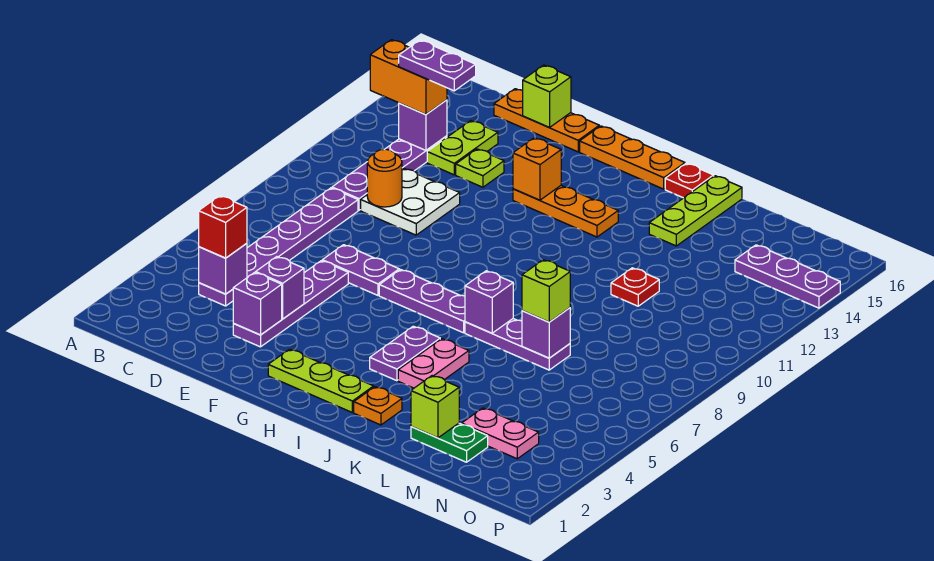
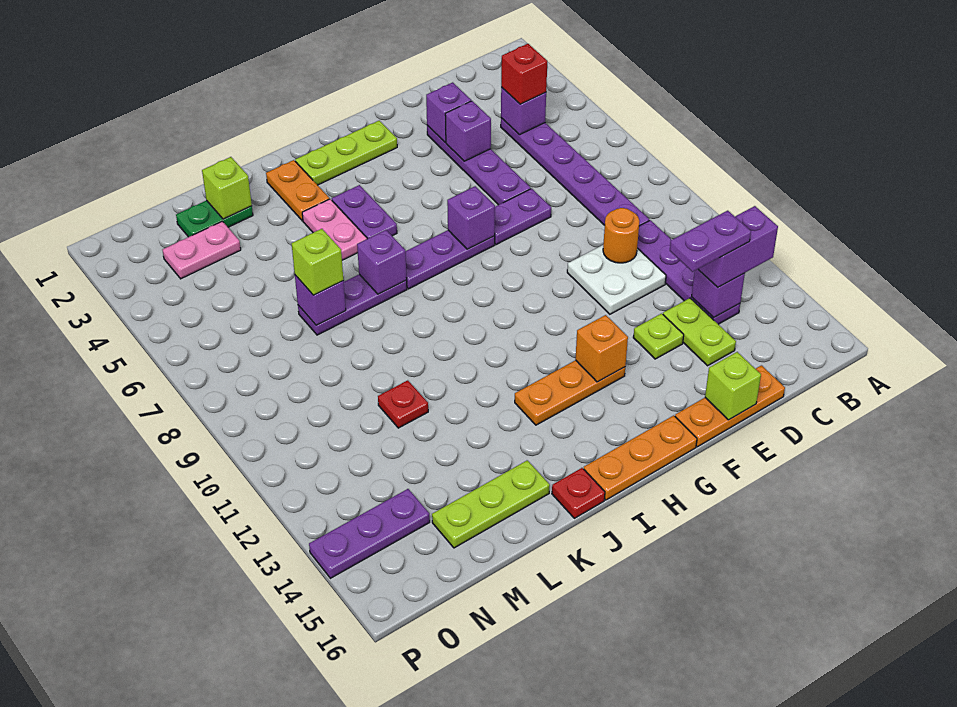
orange brick B13:C13 level 3 -> purple brick B13:C13 level 3
none -> purple brick G7 level 2
orange plate J2 level 1 -> orange plate J2:J3 level 1
lime plate K14:K16 level 1 -> lime plate K15:M15 level 1

